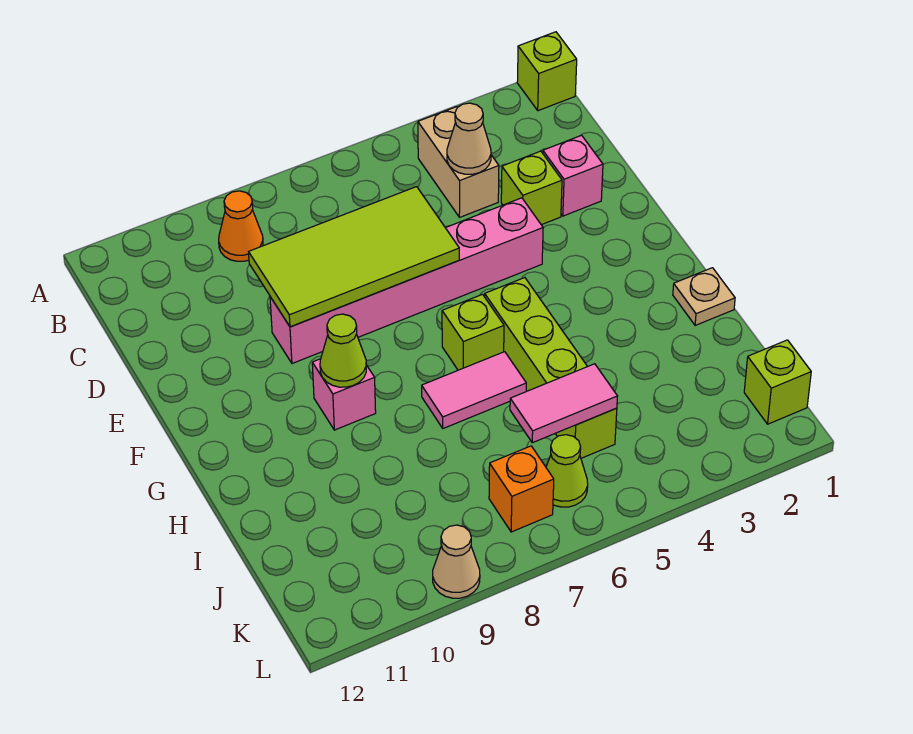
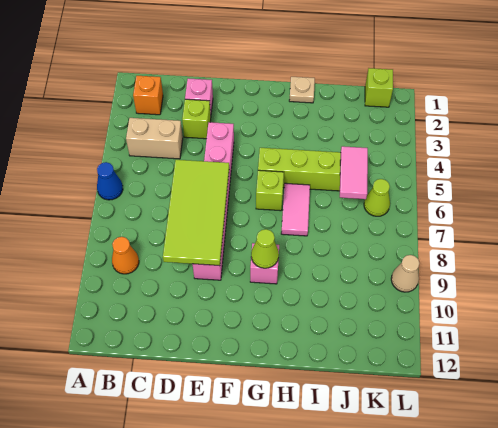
lime brick A1 level 1 -> none
none -> blue cone A6 level 1
tan cone C4 level 2 -> none
orange brick K7 level 1 -> orange brick B2 level 1

